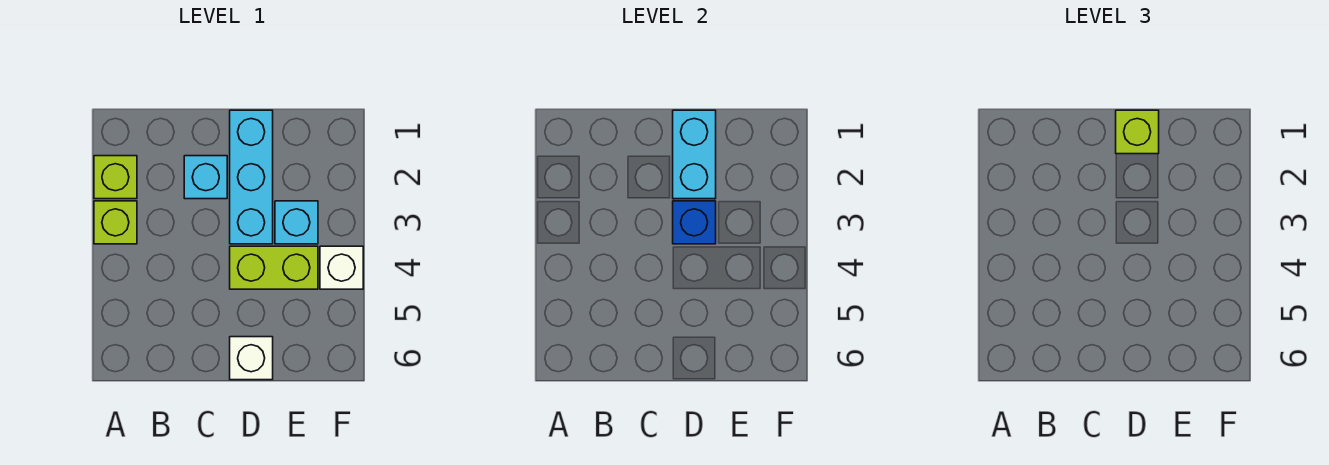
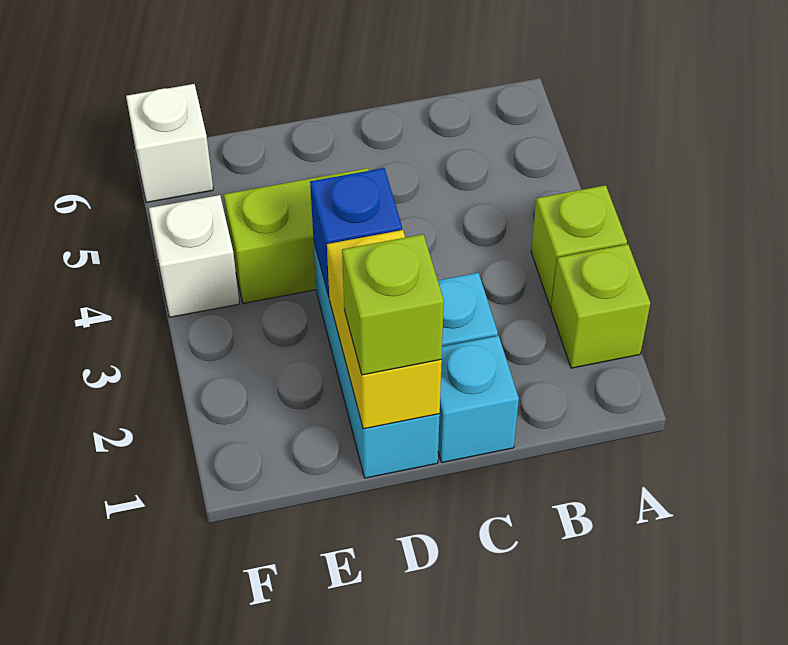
cyan brick D1:D2 level 2 -> yellow brick D1:D2 level 2
white brick D6 level 1 -> white brick F6 level 1
cyan brick E3 level 1 -> cyan brick C1 level 1

